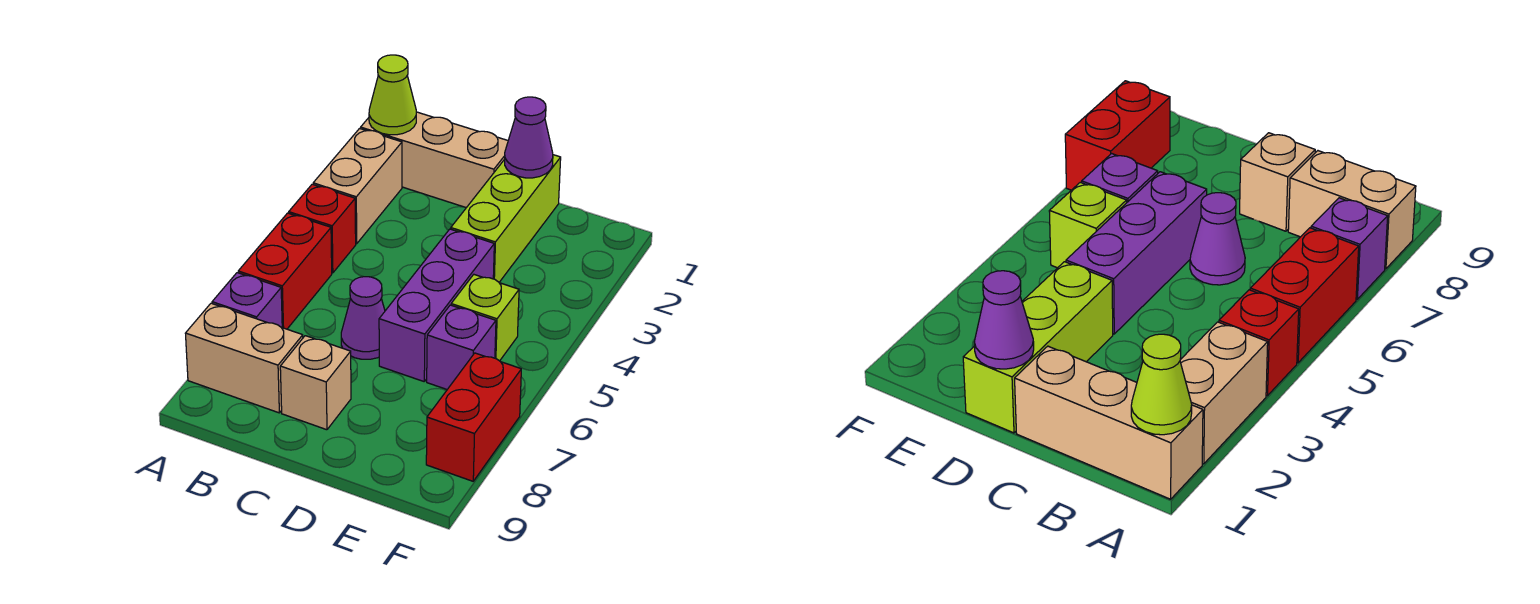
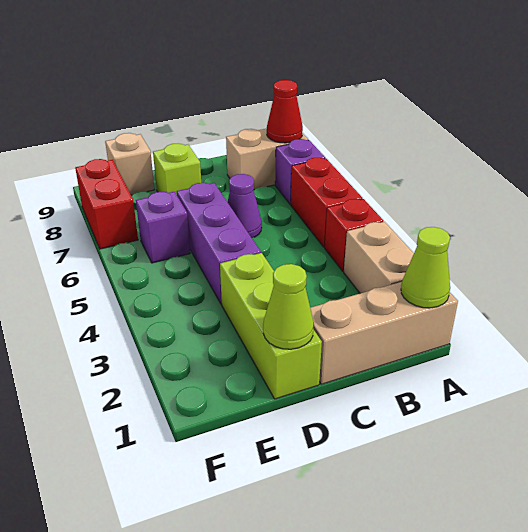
none -> red cone A8 level 2
tan brick C8 level 1 -> tan brick E9 level 1
purple cone D1 level 2 -> lime cone D1 level 2
lime brick E5 level 1 -> lime brick D8 level 1

